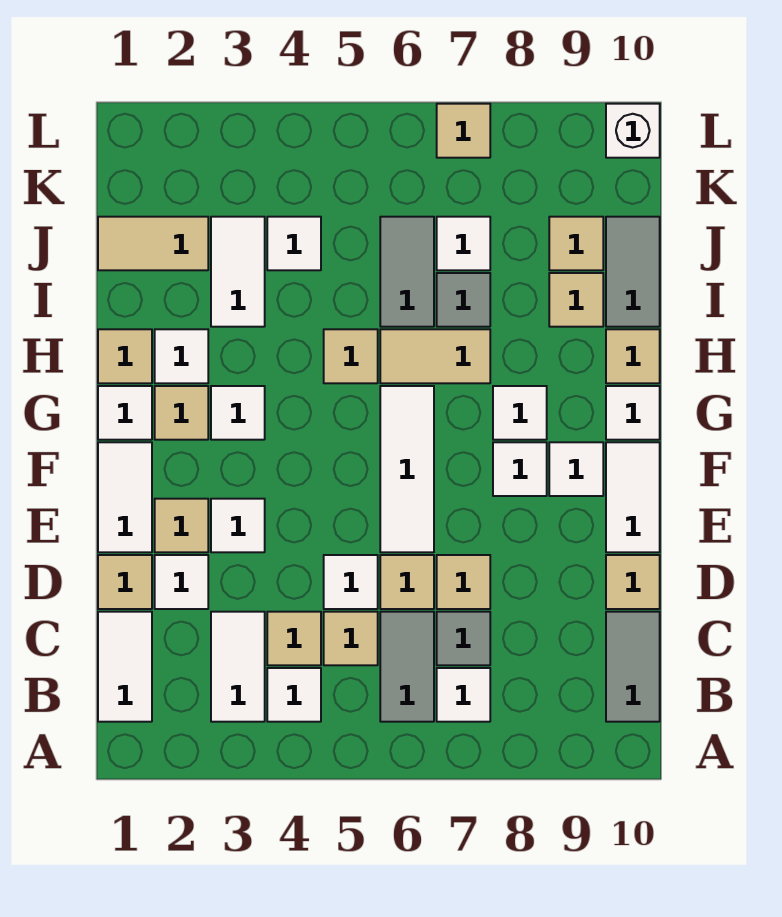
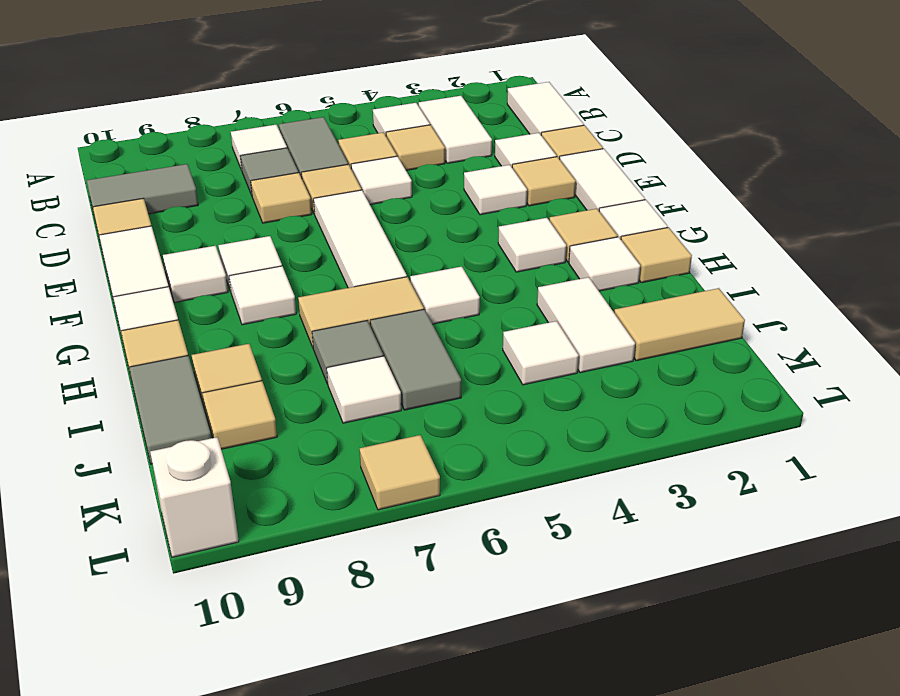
grey tile B10:C10 level 1 -> grey tile C9:C10 level 1
tan tile H5 level 1 -> white tile H5 level 1

